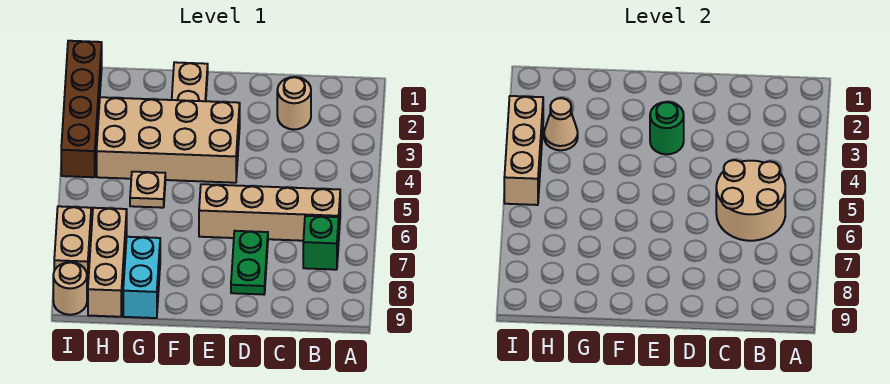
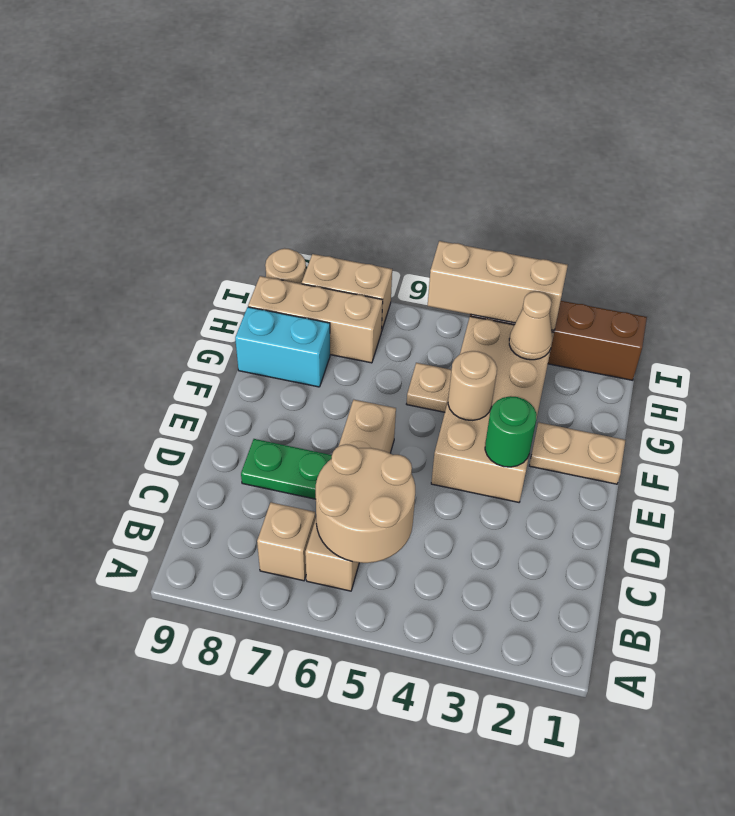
green brick B7 level 1 -> tan brick B7 level 1
tan round brick C2 level 1 -> tan round brick F4 level 2

